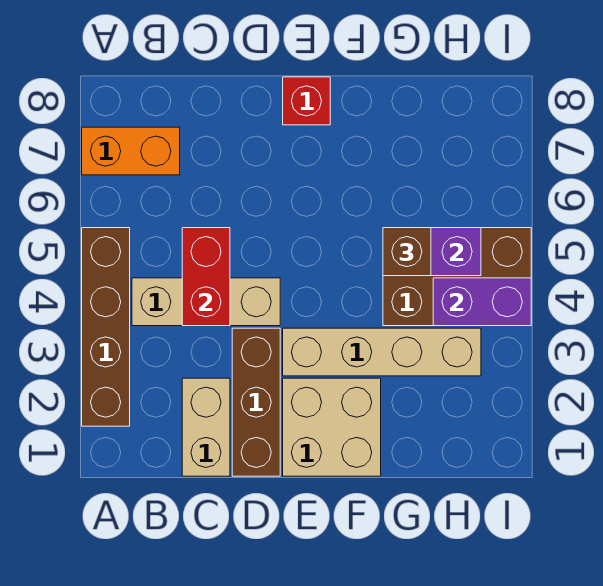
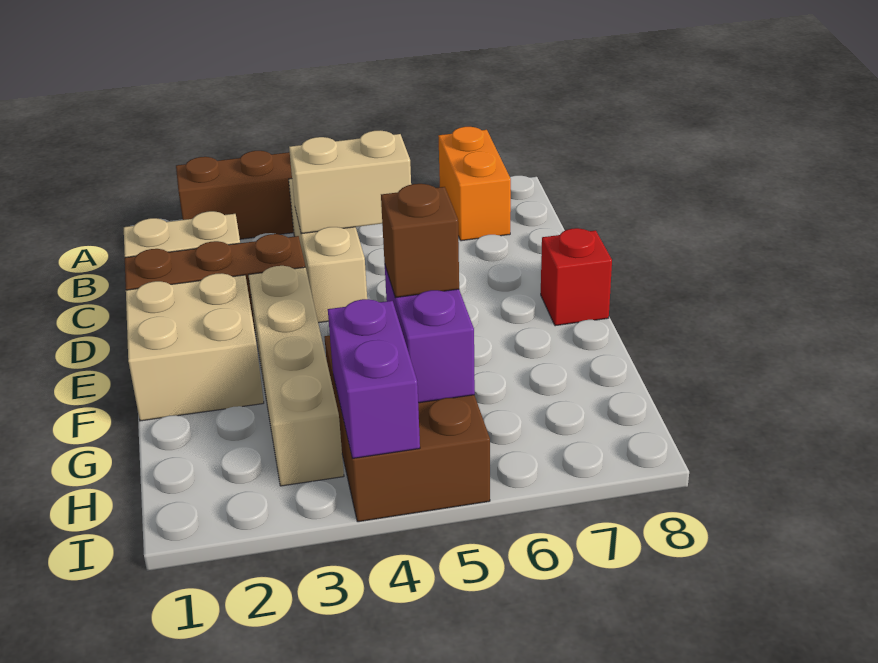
red brick C4:C5 level 2 -> tan brick C4:C5 level 2

